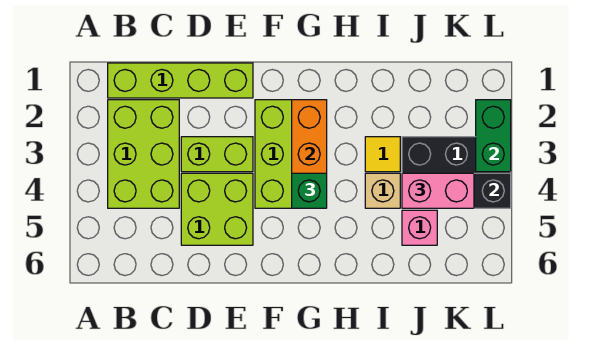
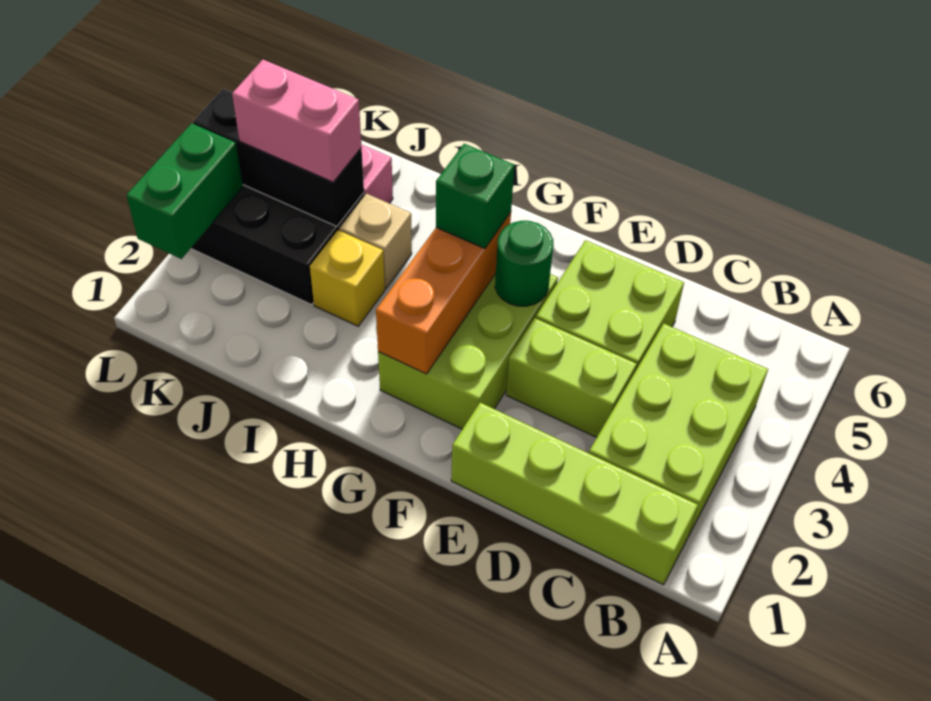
none -> green round brick F4 level 2
yellow tile I3 level 1 -> yellow brick I3 level 1

